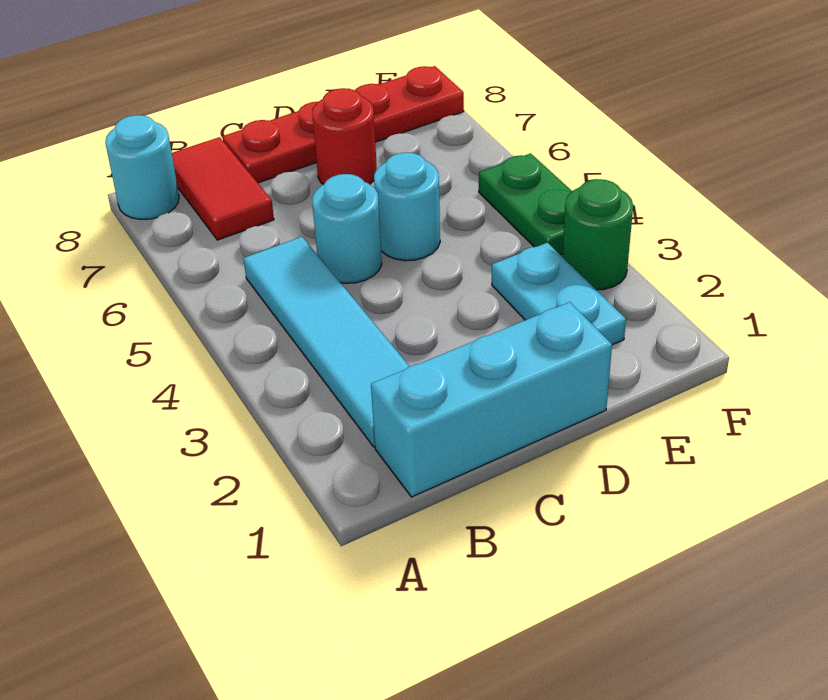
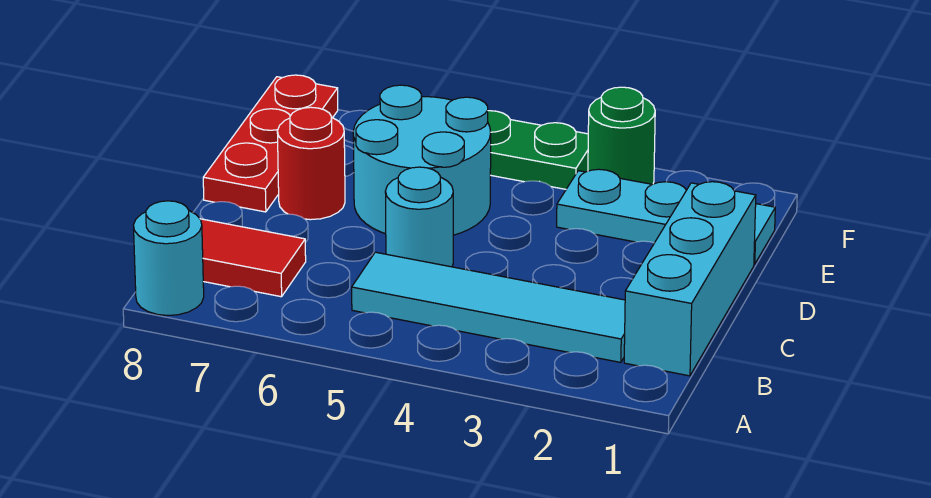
red plate C8:F8 level 1 -> red plate D8:F8 level 1
cyan round brick D5 level 1 -> cyan round brick D5:E6 level 1
cyan plate E2:E3 level 1 -> cyan plate E1:E3 level 1

